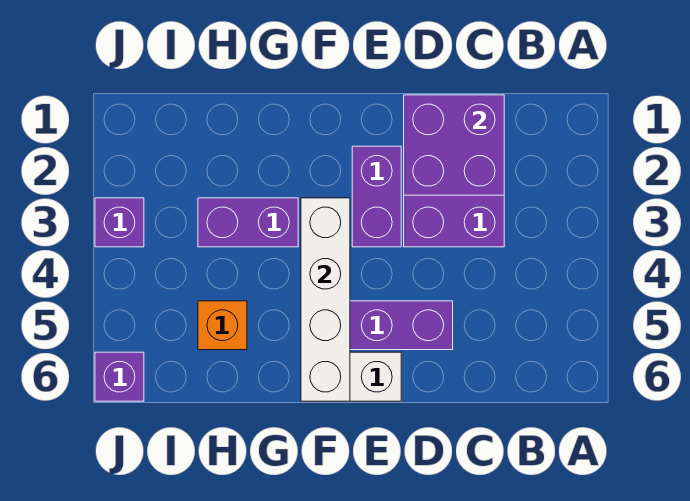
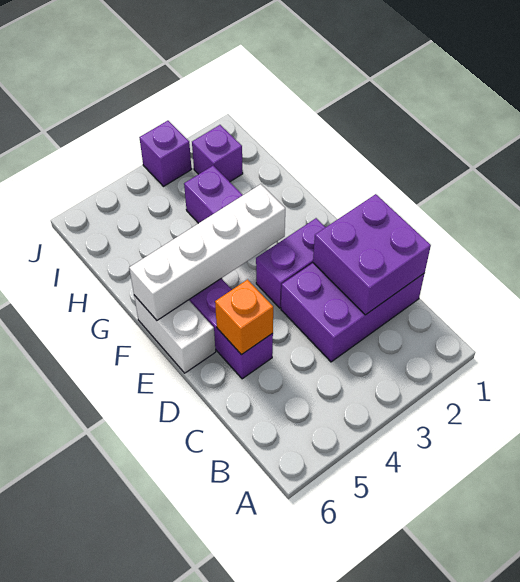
orange brick H5 level 1 -> orange brick D5 level 2
purple brick J6 level 1 -> purple brick I2 level 1

